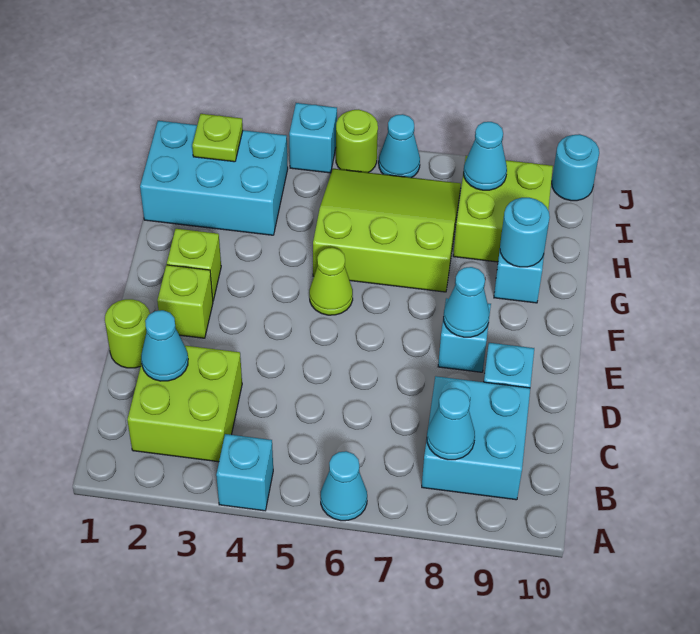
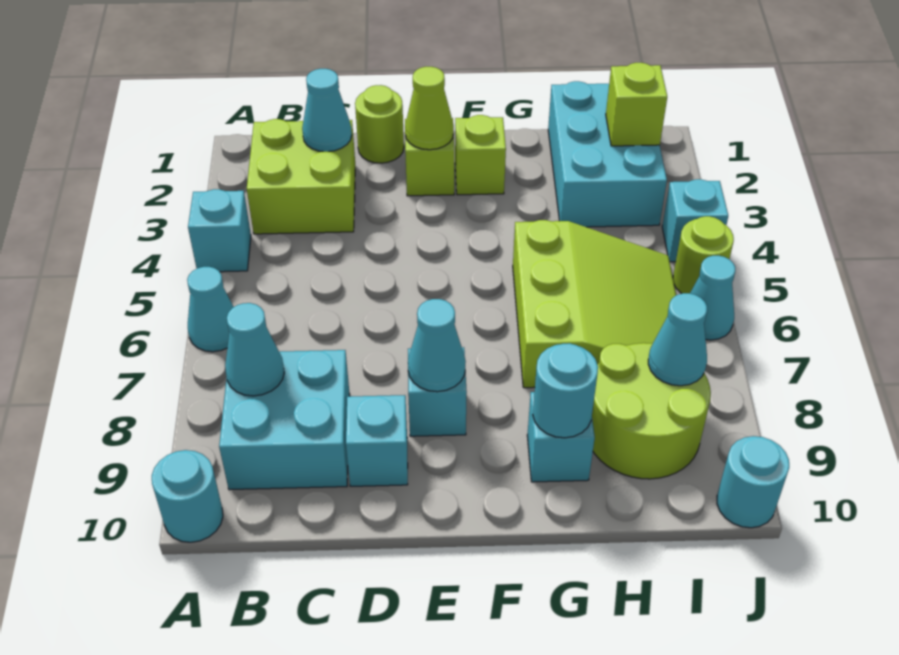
none -> cyan round brick A10 level 1
lime cone F5 level 1 -> lime cone E2 level 2
lime brick H8:I9 level 1 -> lime round brick H8:I9 level 1
lime plate I2 level 2 -> lime brick I2 level 2

